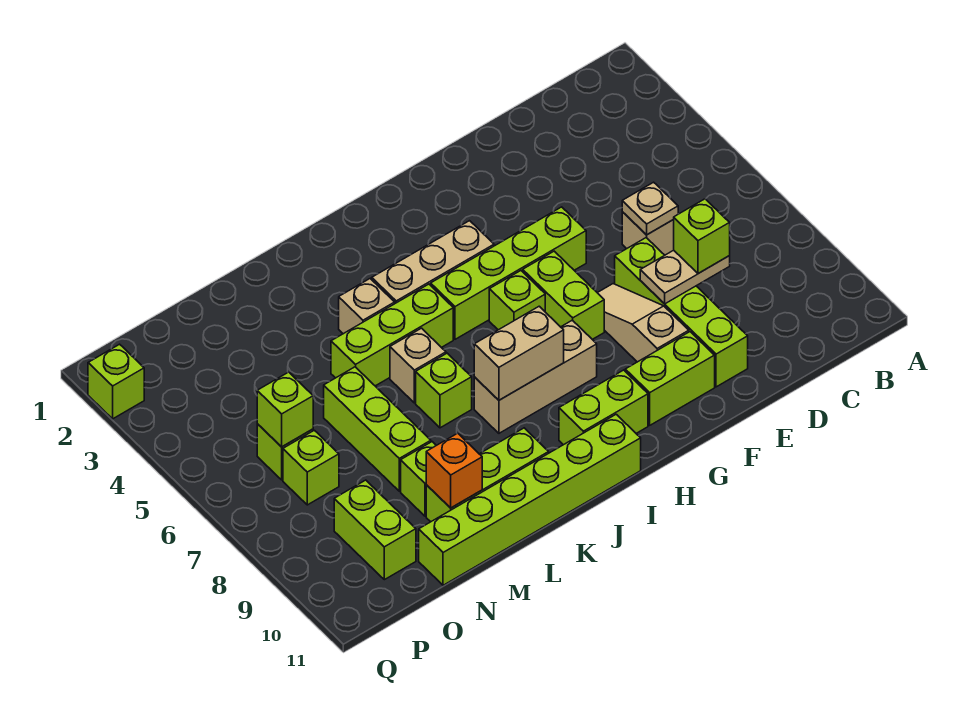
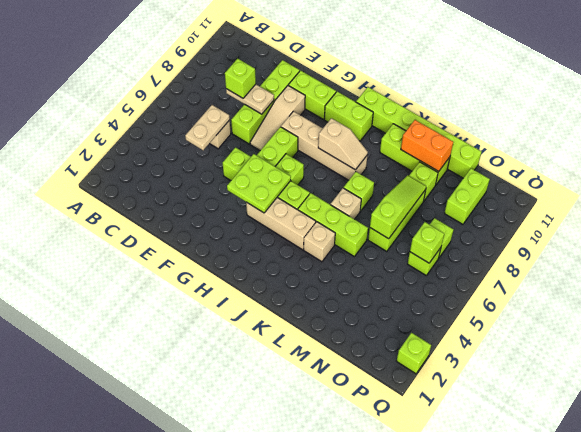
tan plate D6 level 2 -> tan plate D5:D6 level 2
none -> lime plate G4:H5 level 2
tan brick H8:J8 level 1 -> tan brick G8:J8 level 1
tan brick I8:J8 level 2 -> tan slope I8:J8 level 2 top I
none -> lime slope M6:M8 level 2 top 6
orange brick M10 level 2 -> orange brick L10:M10 level 2

